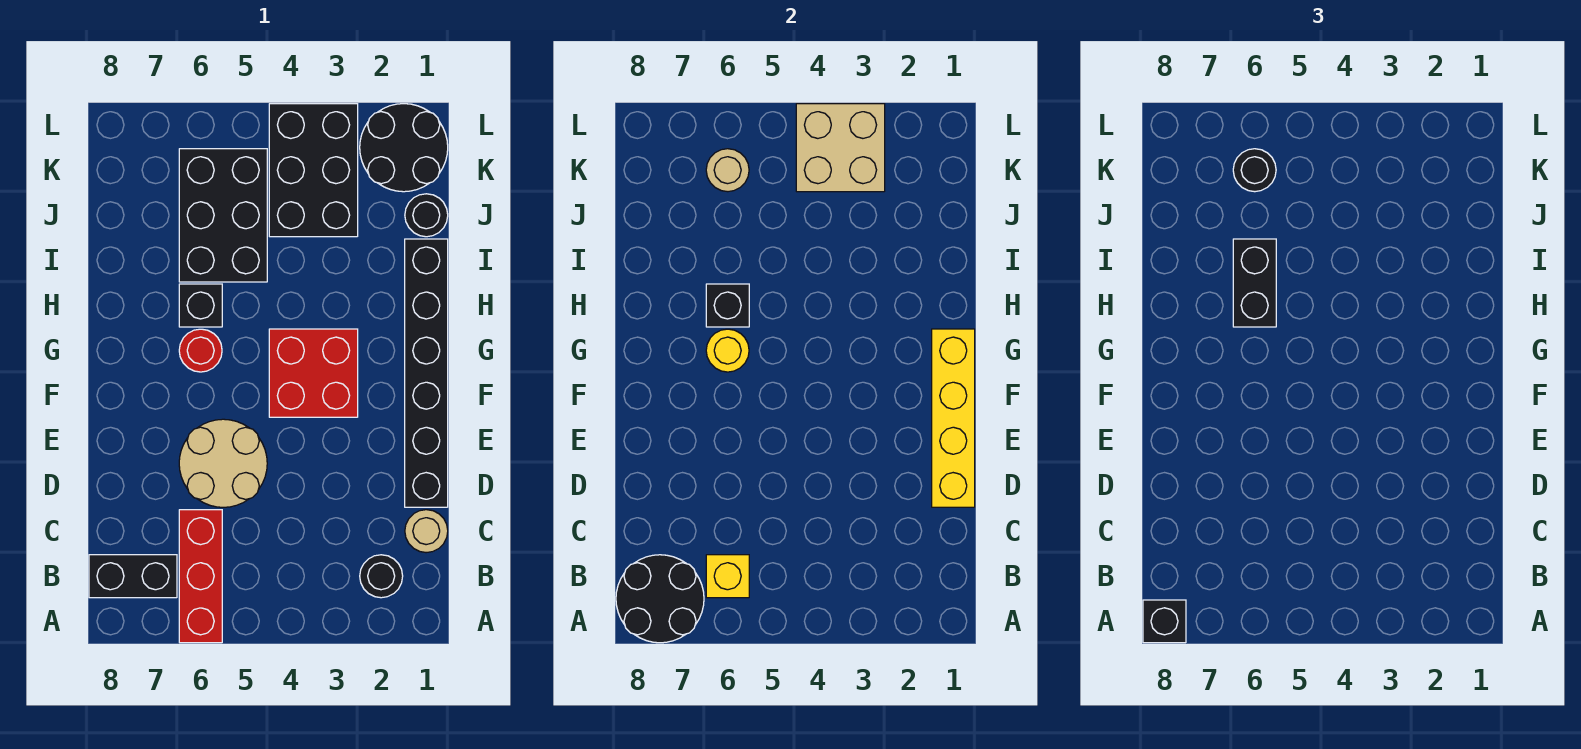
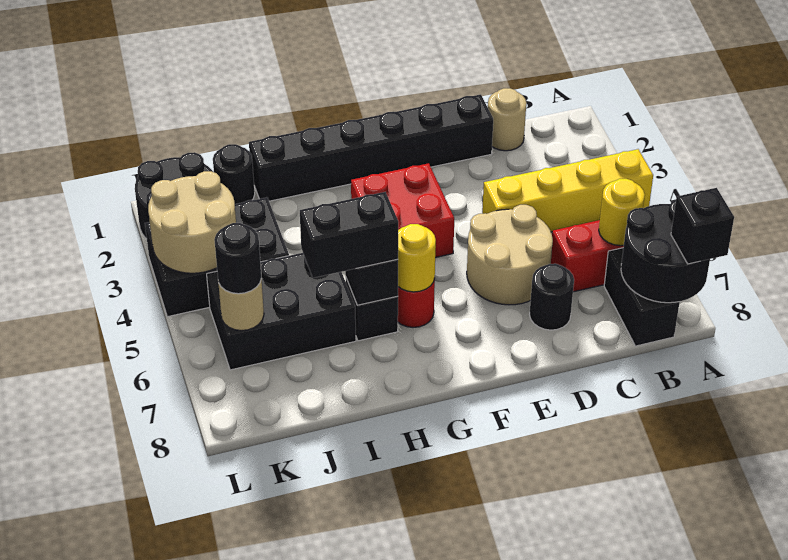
black round brick B2 level 1 -> black round brick D7 level 1
yellow brick B6 level 2 -> yellow round brick B6 level 2
yellow brick D1:G1 level 2 -> yellow brick A4:D4 level 1
tan brick K3:L4 level 2 -> tan round brick K3:L4 level 2

